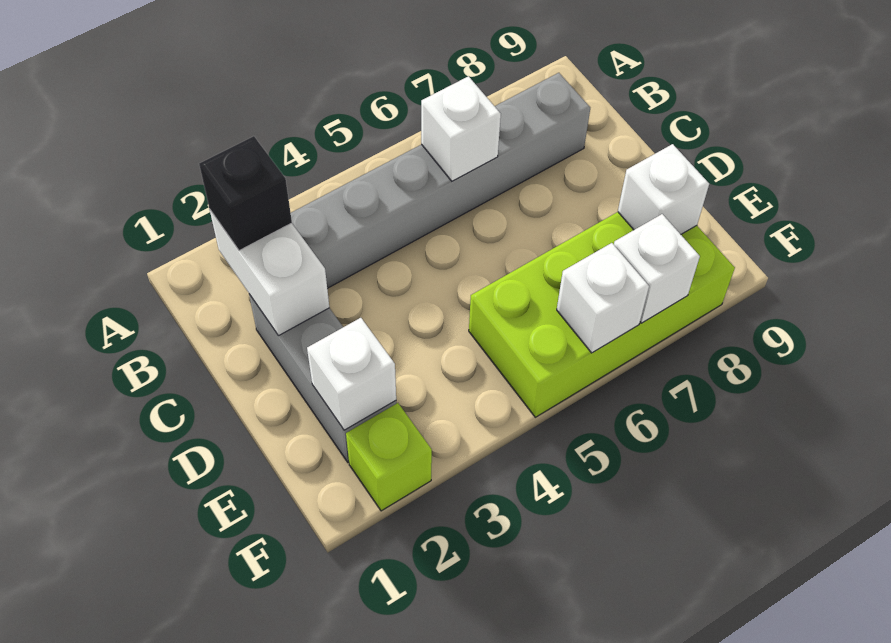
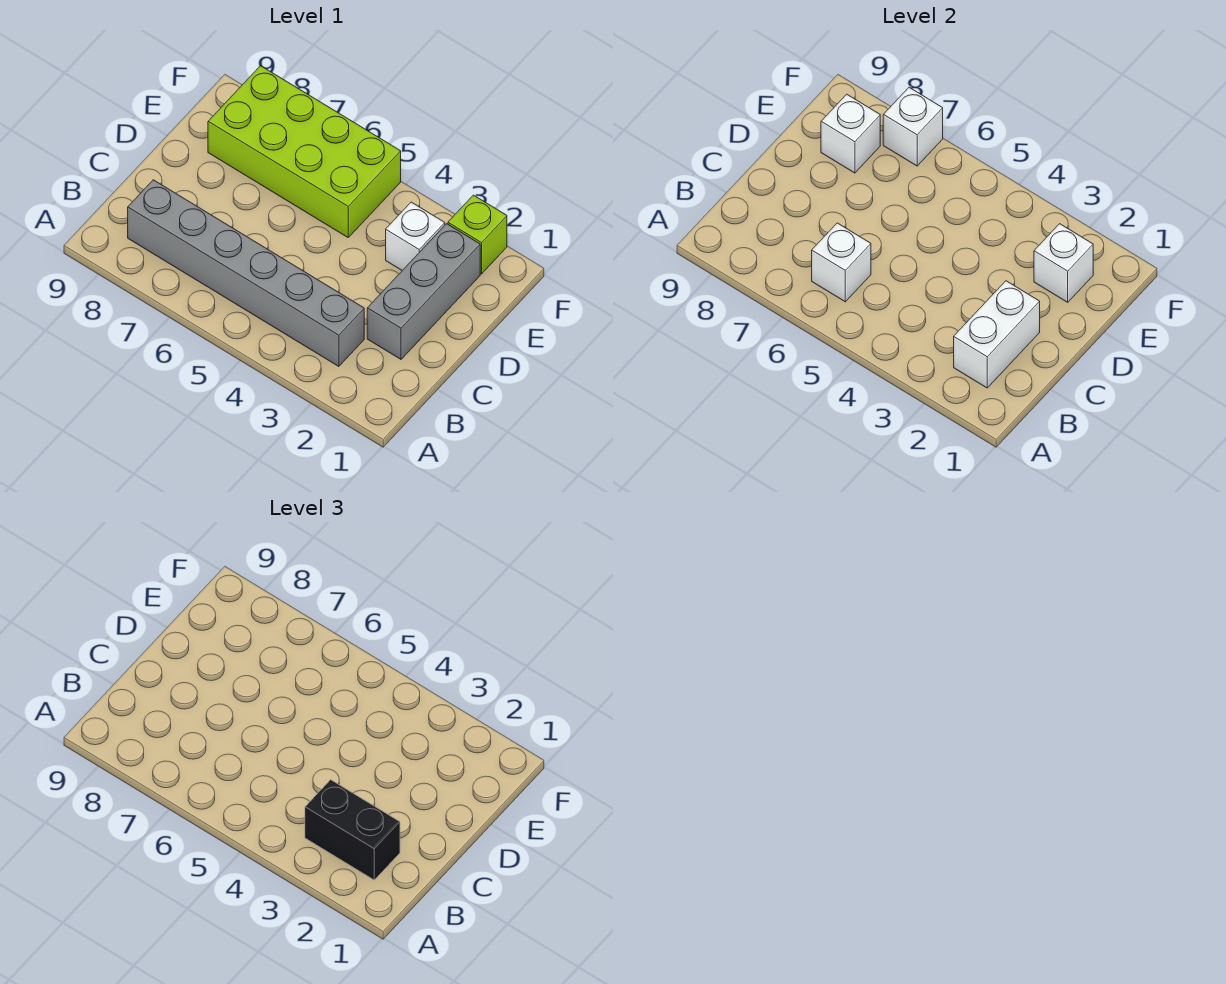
black brick B2 level 3 -> black brick B2:B3 level 3
white brick F6 level 2 -> white brick E3 level 1

